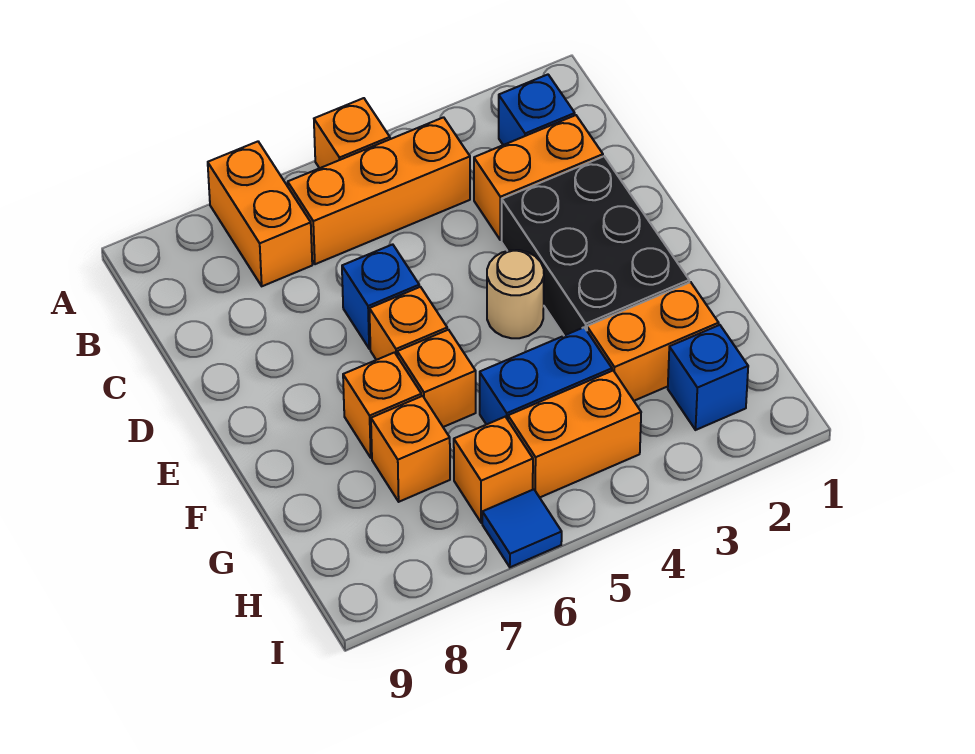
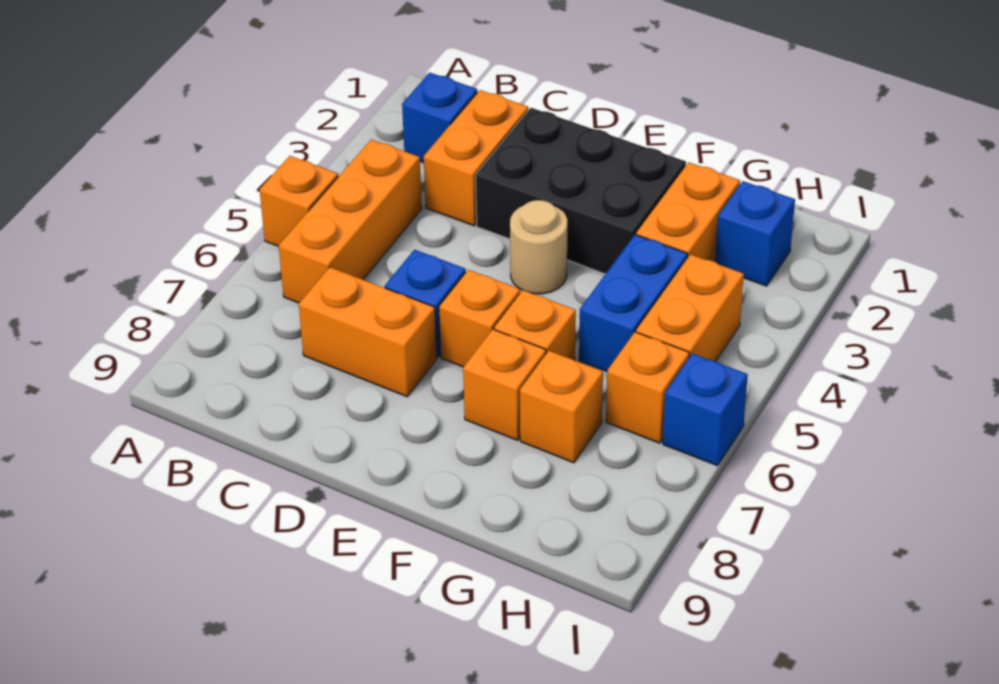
orange brick A7:B7 level 1 -> orange brick C7:D7 level 1
blue tile I6 level 1 -> blue brick I6 level 1

